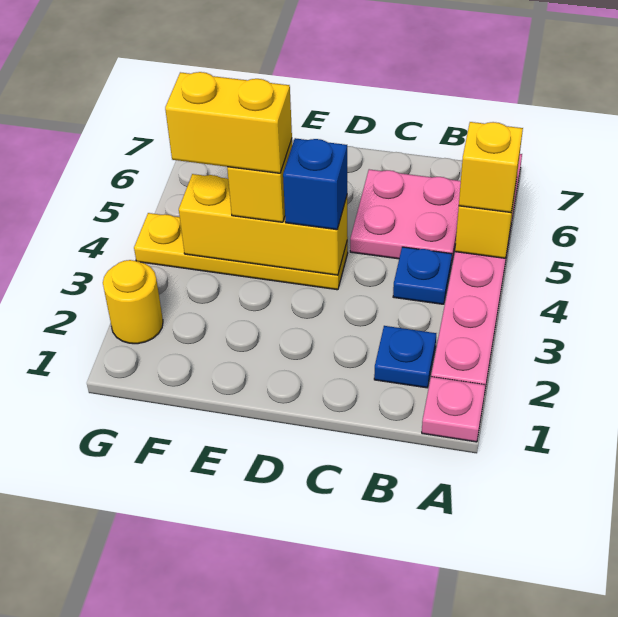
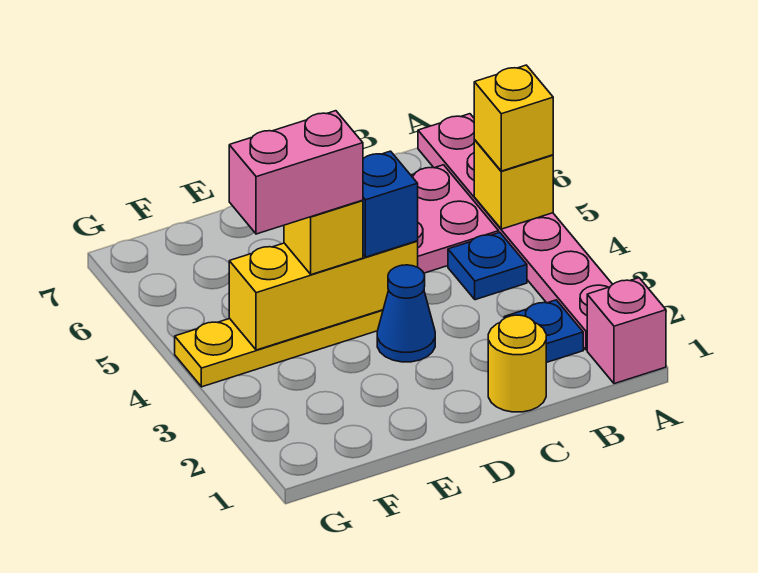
pink plate A1 level 1 -> pink brick A1 level 1
none -> blue cone D3 level 1
yellow brick E4:F4 level 4 -> pink brick E4:F4 level 4
yellow round brick G2 level 1 -> yellow round brick C1 level 1

